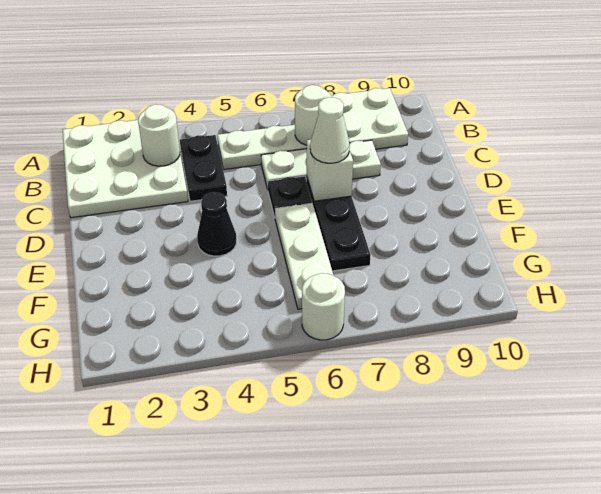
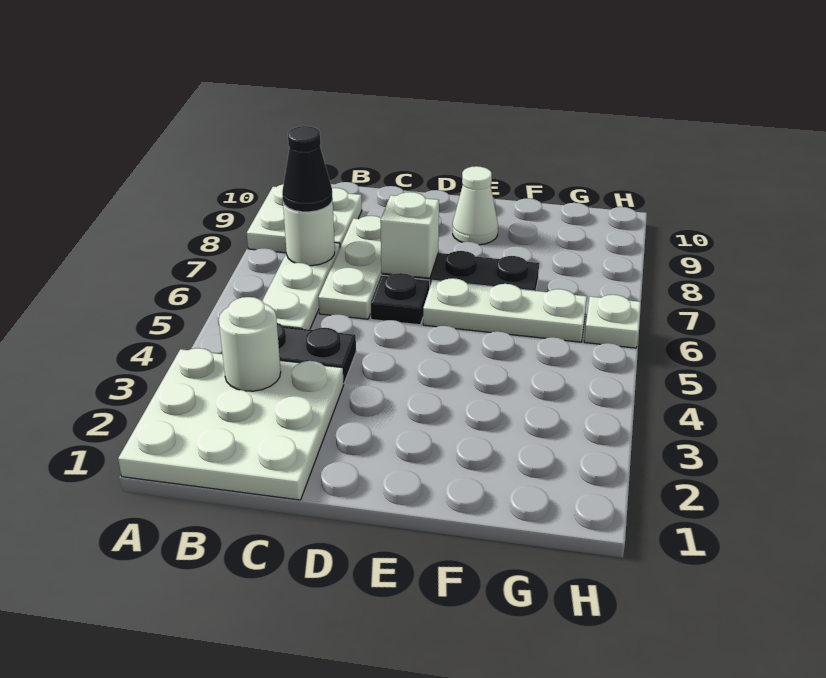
white cone D7 level 3 -> white cone E9 level 1
black cone E4 level 1 -> black cone B7 level 3
white round brick H6 level 1 -> white plate H6 level 1

